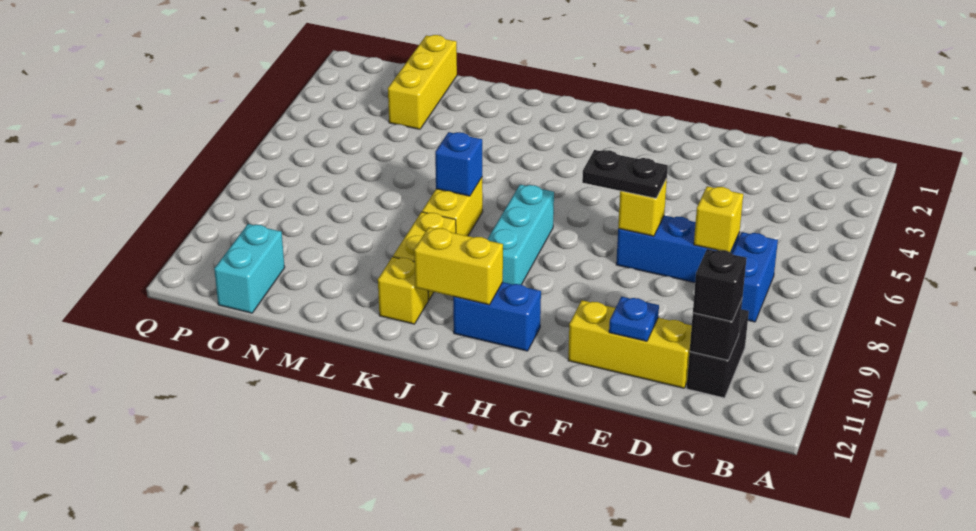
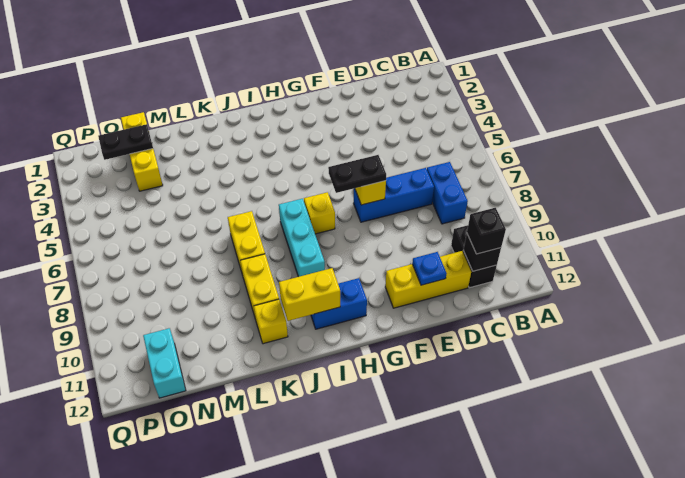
yellow brick D7 level 2 -> yellow brick H7 level 1
blue brick K7 level 2 -> none
none -> black plate N2:O2 level 2

